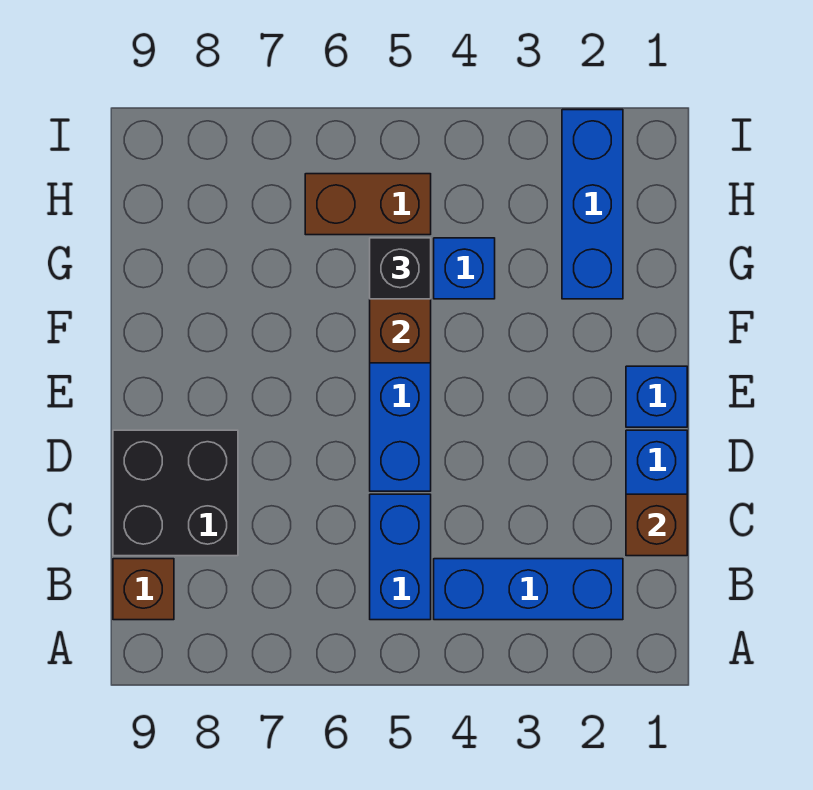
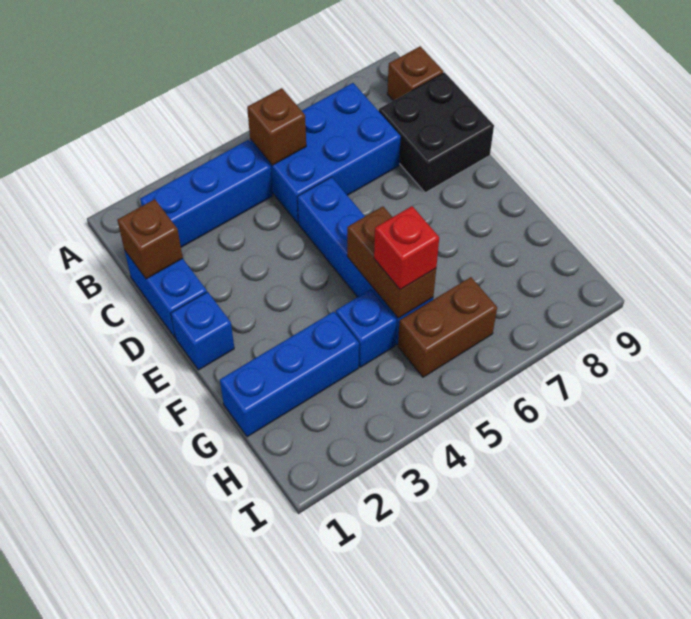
blue brick B5:C5 level 1 -> blue brick B5:C7 level 1
none -> brown brick B5 level 2
blue brick G2:I2 level 1 -> blue brick G1:G3 level 1
black brick G5 level 3 -> red brick G5 level 3

